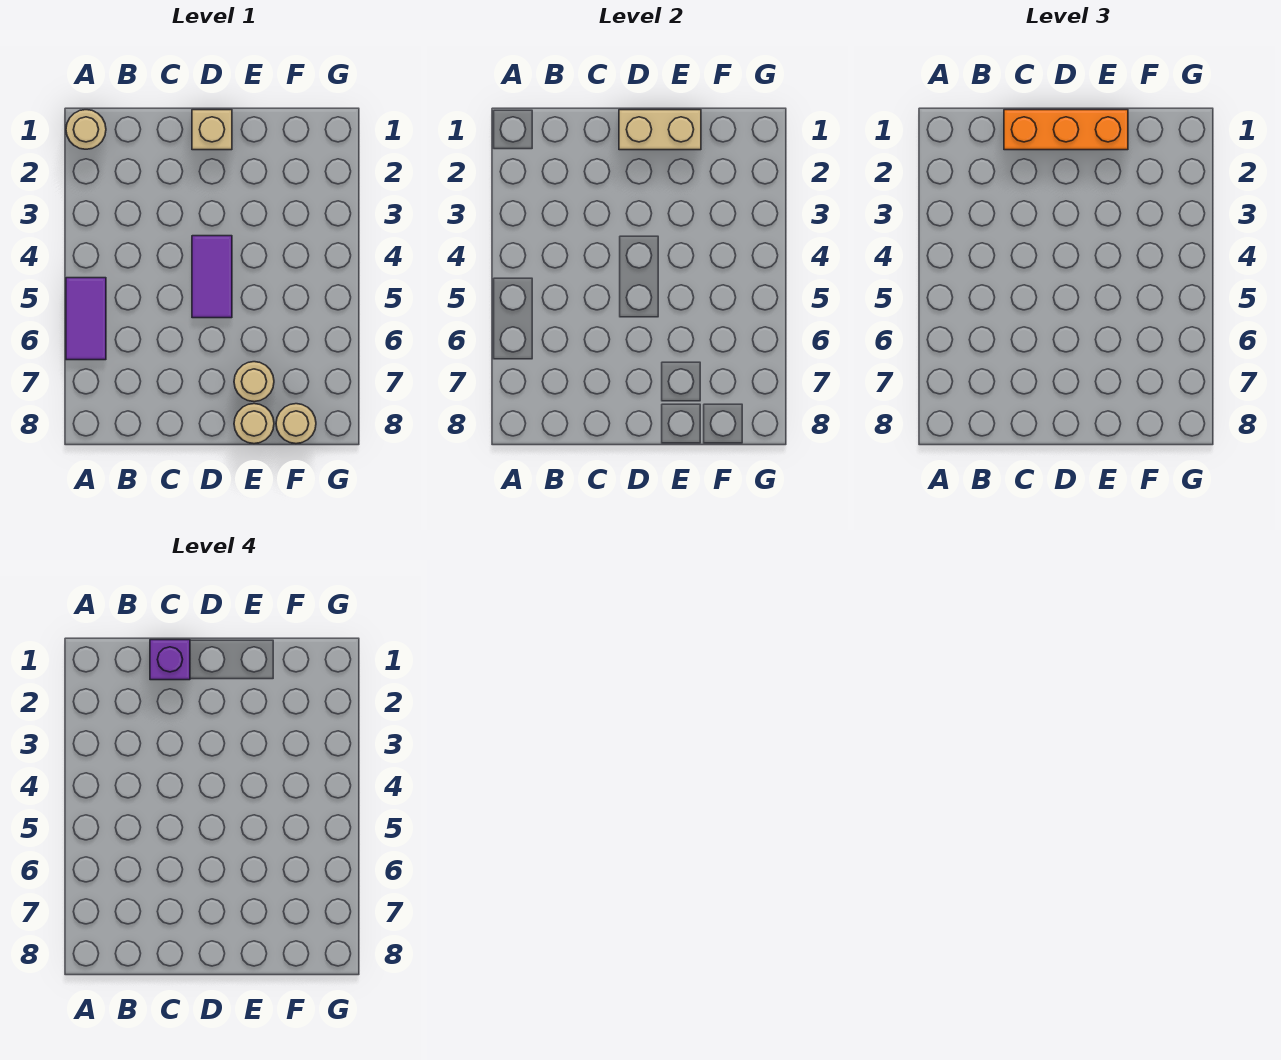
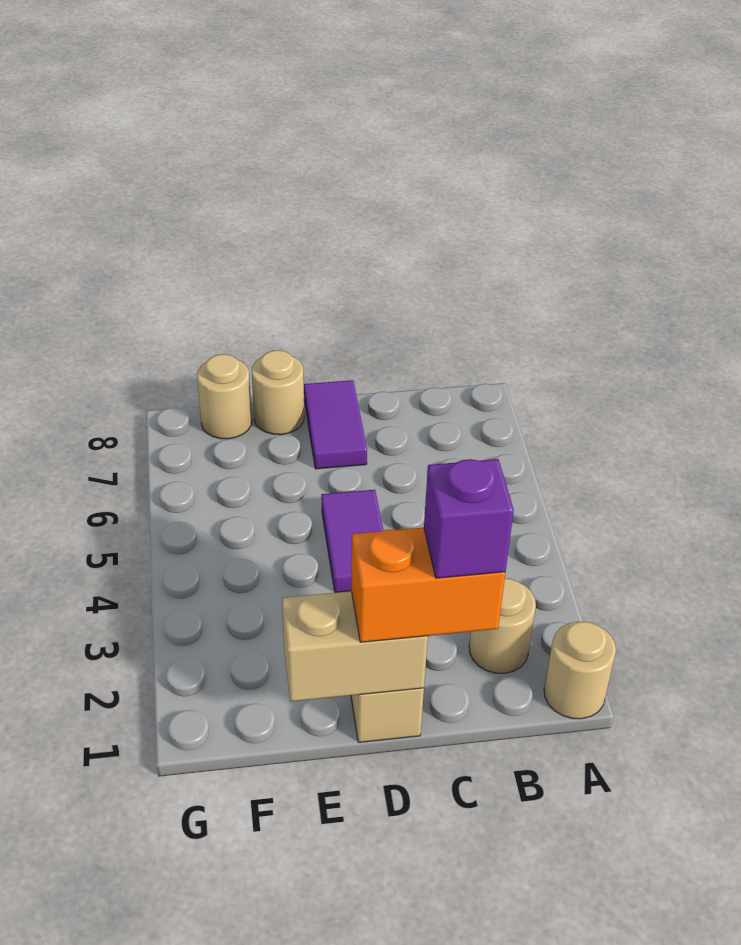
purple tile A5:A6 level 1 -> purple tile D7:D8 level 1
orange brick C1:E1 level 3 -> orange brick C1:D1 level 3
tan round brick E7 level 1 -> tan round brick B2 level 1

